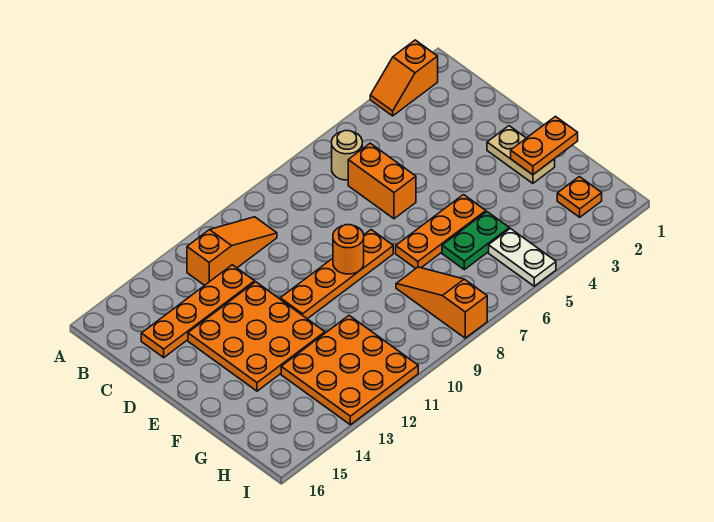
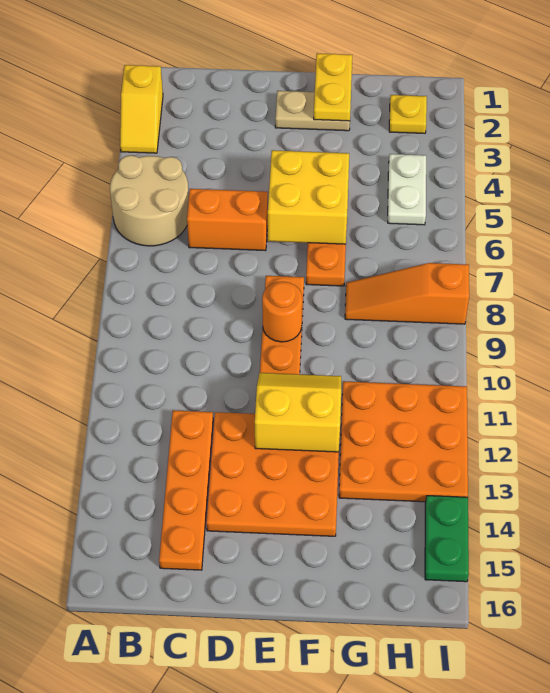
orange slope A2:A3 level 1 top 2 -> yellow slope A2:A3 level 1 top 2
tan round brick B6 level 1 -> tan round brick A5:B6 level 1
orange slope B10:B12 level 1 top 12 -> none
none -> yellow brick E5:F6 level 2
none -> yellow slope E11:F12 level 2 top 12
orange plate F1:F2 level 2 -> yellow plate F1:F2 level 2
green plate G5:G6 level 1 -> green plate I14:I15 level 1
orange plate H2 level 1 -> yellow plate H2 level 1
white plate H5:I5 level 1 -> white plate H4:H5 level 1

